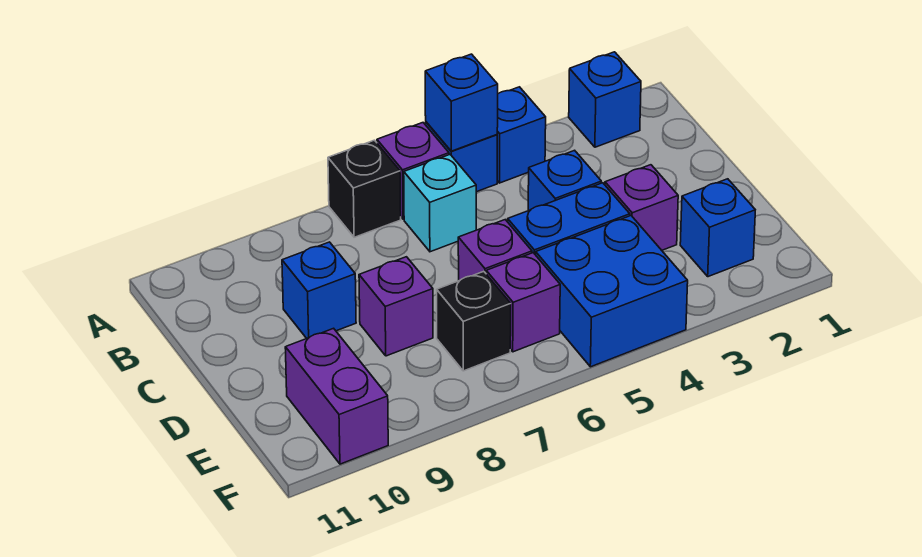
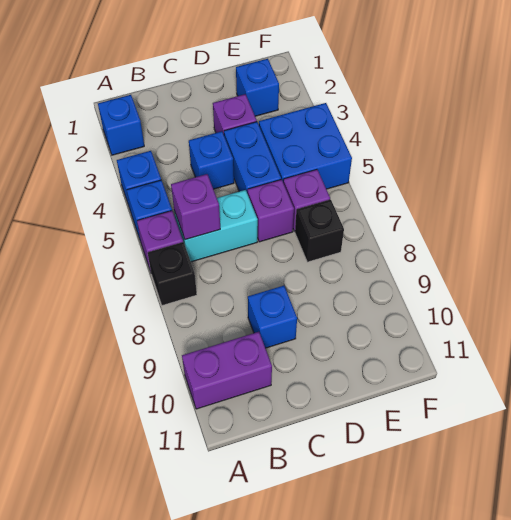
blue brick A5 level 2 -> none
cyan brick B6 level 1 -> cyan brick B6:C6 level 1
purple brick D8 level 1 -> purple brick B6 level 2
purple brick E10:F10 level 1 -> purple brick A10:B10 level 1

